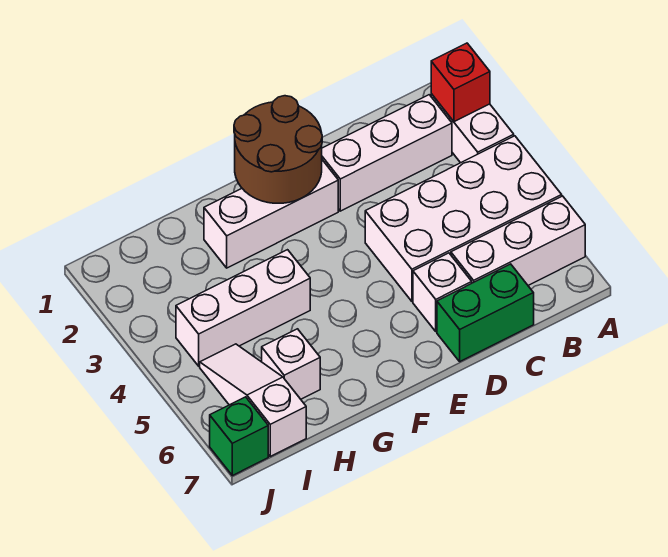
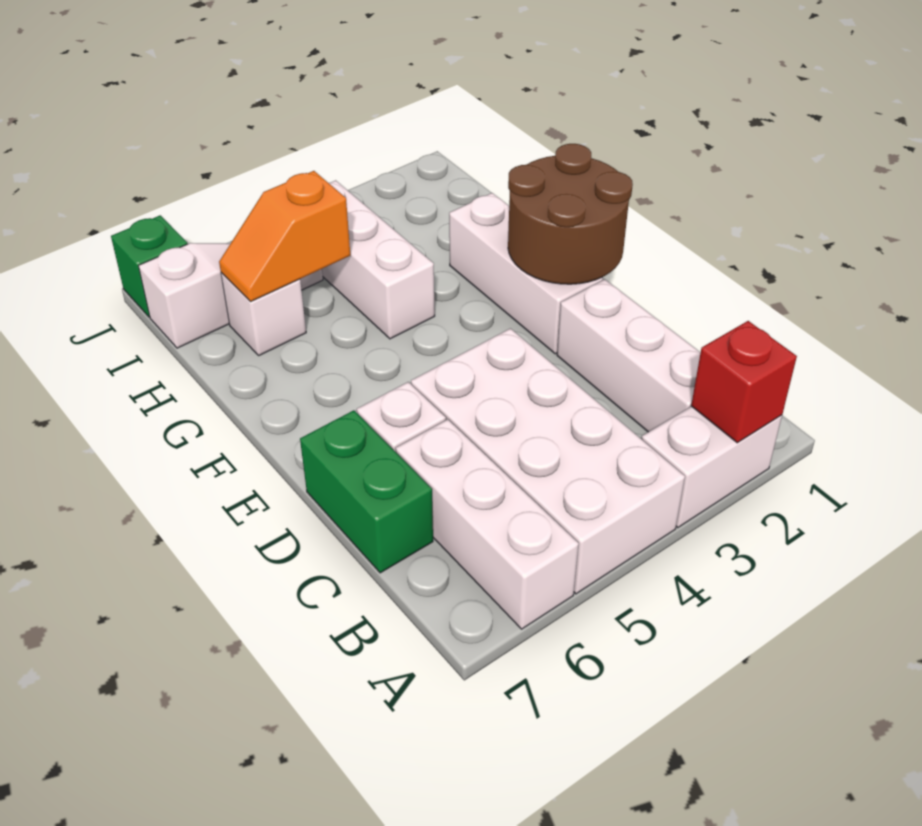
none -> orange slope H5:H6 level 2 top 5

